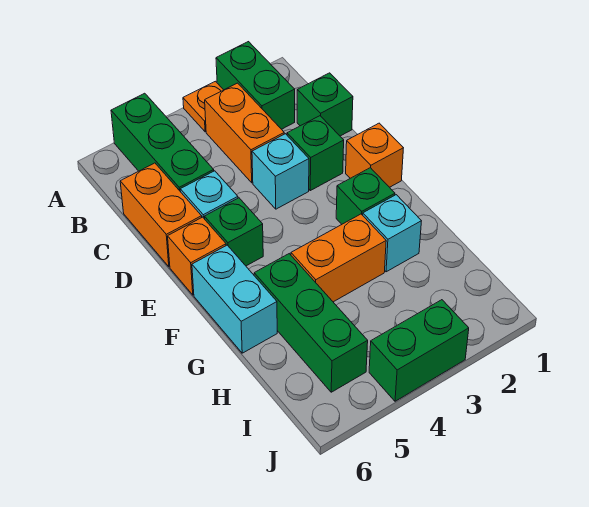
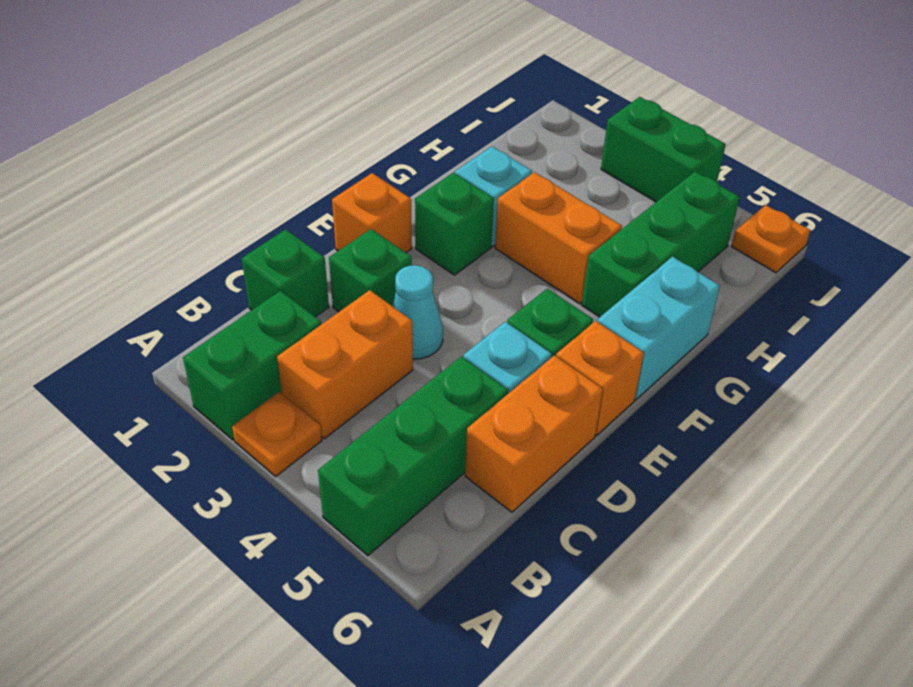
cyan brick D3 level 1 -> cyan cone D3 level 1
none -> orange plate J6 level 1

